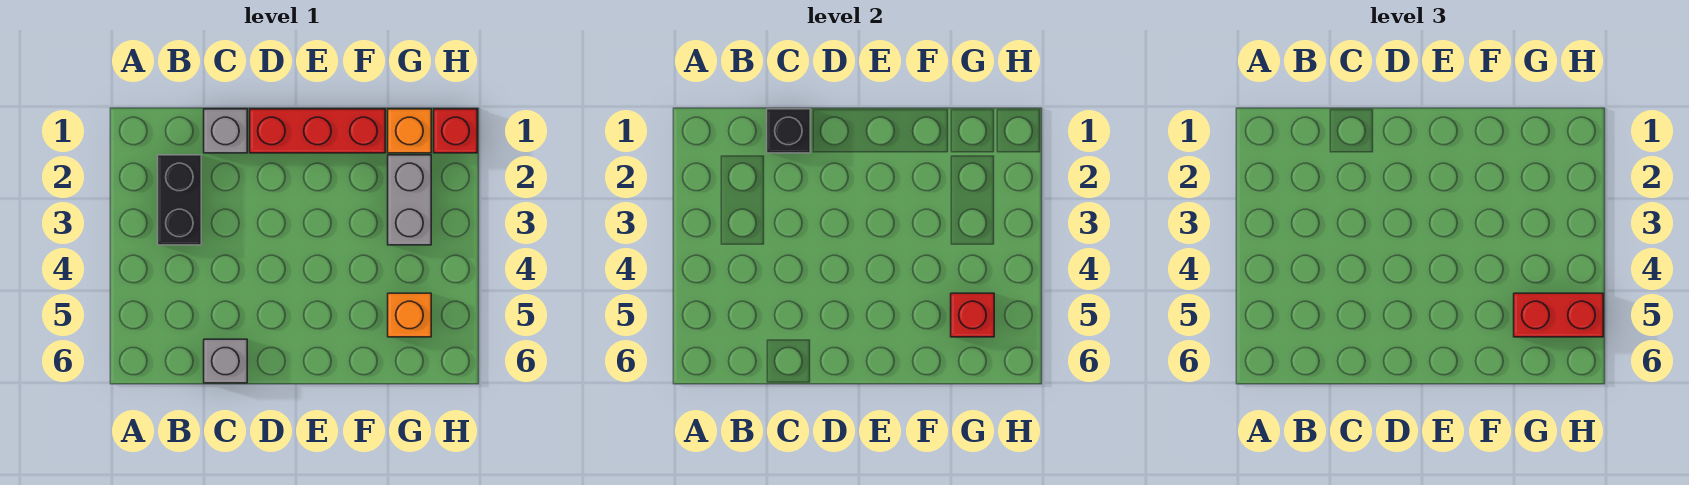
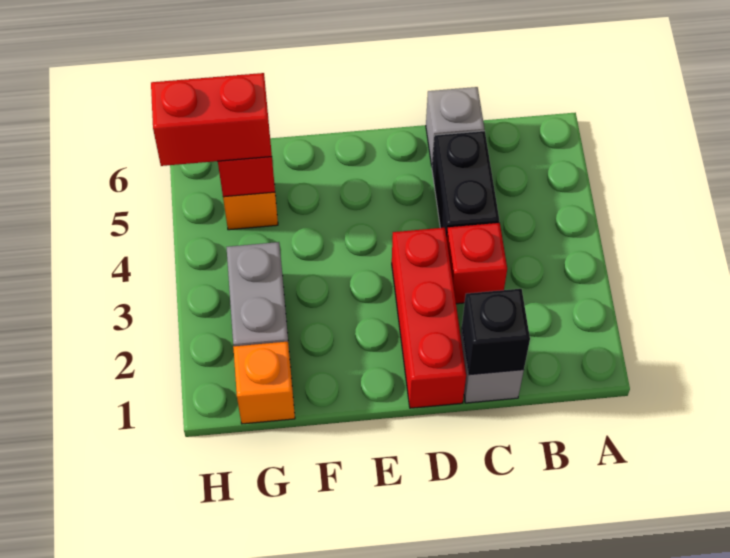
black brick B2:B3 level 1 -> black brick C4:C5 level 1
red brick D1:F1 level 1 -> red brick D1:D3 level 1
red brick H1 level 1 -> red brick C3 level 1

